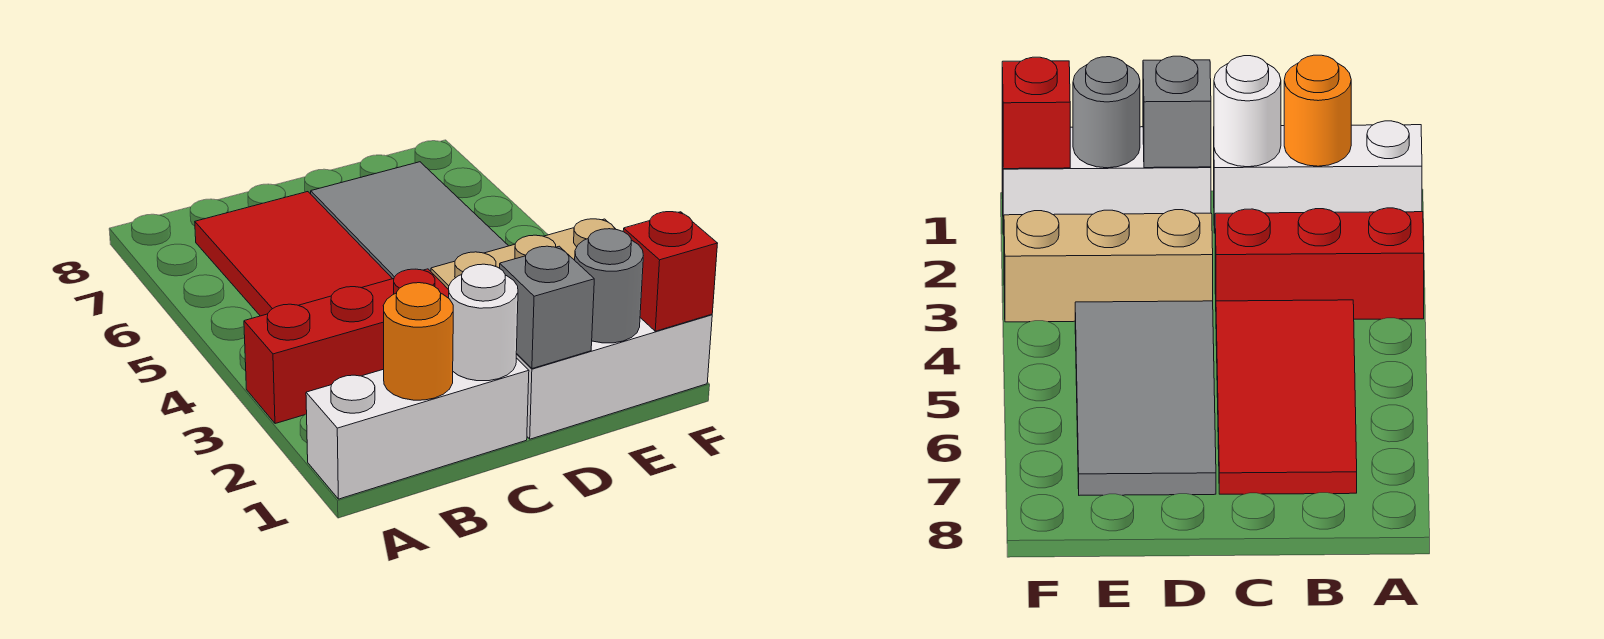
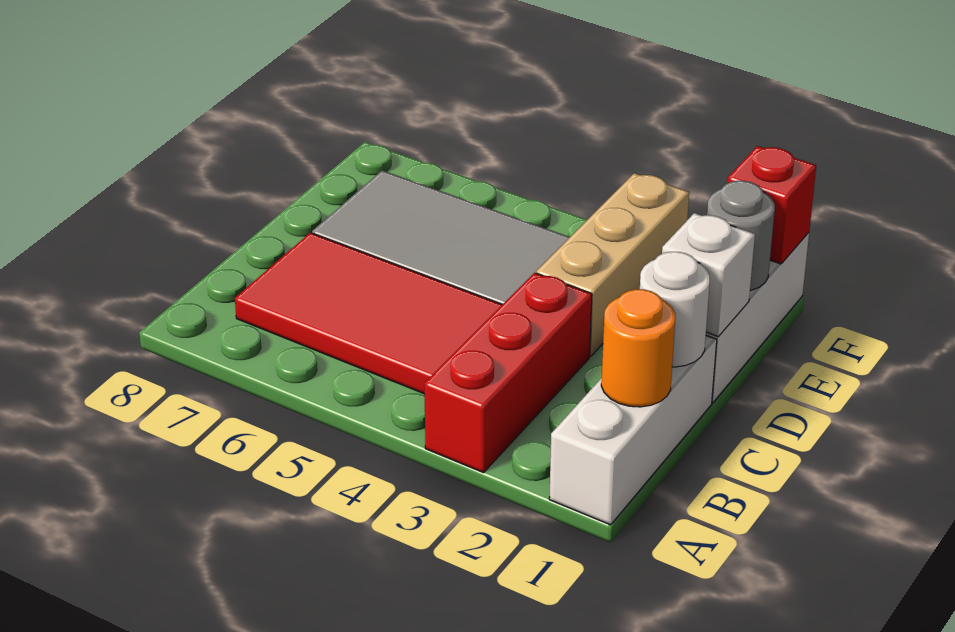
grey brick D1 level 2 -> white brick D1 level 2

